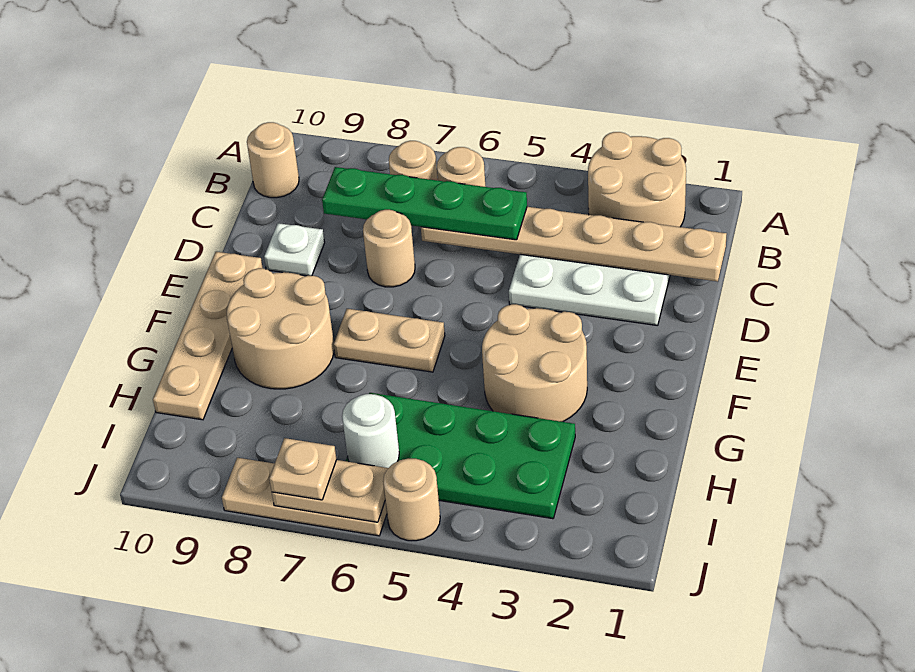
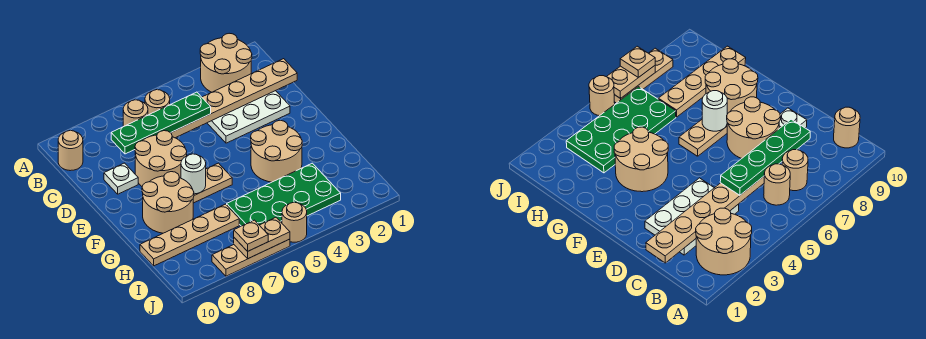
tan round brick D7 level 1 -> tan round brick D7:E8 level 1
tan plate E10:H10 level 1 -> tan plate H7:H10 level 1
white round brick I6 level 2 -> white round brick F7 level 2

